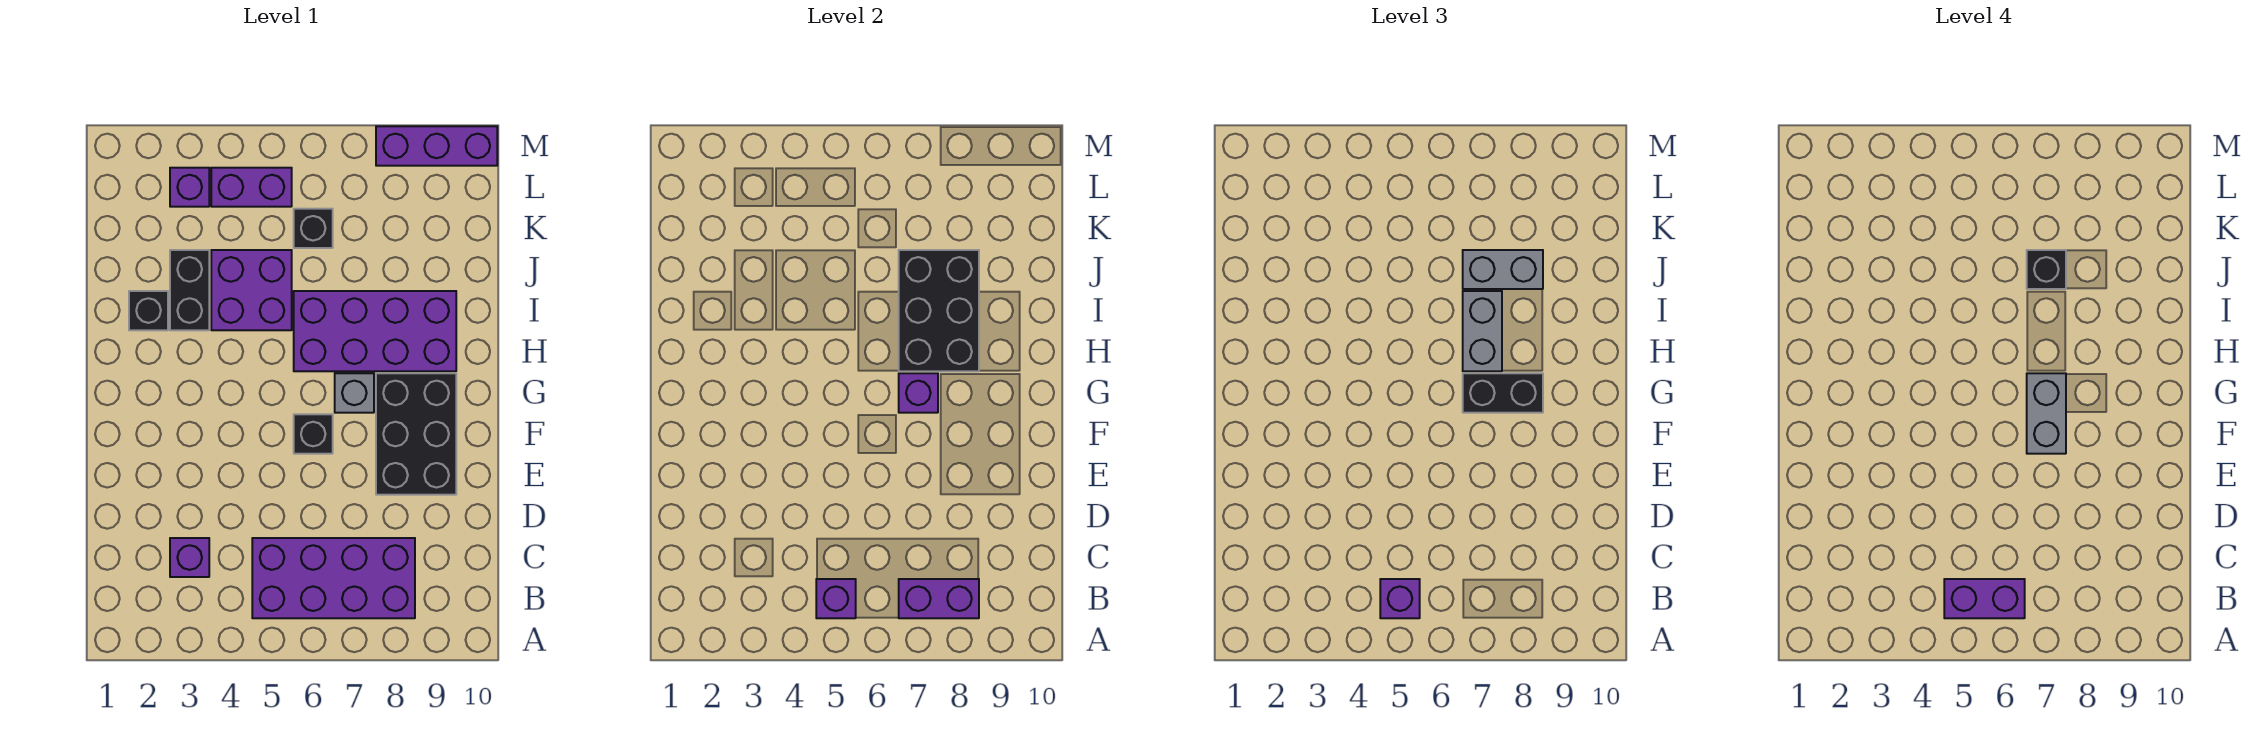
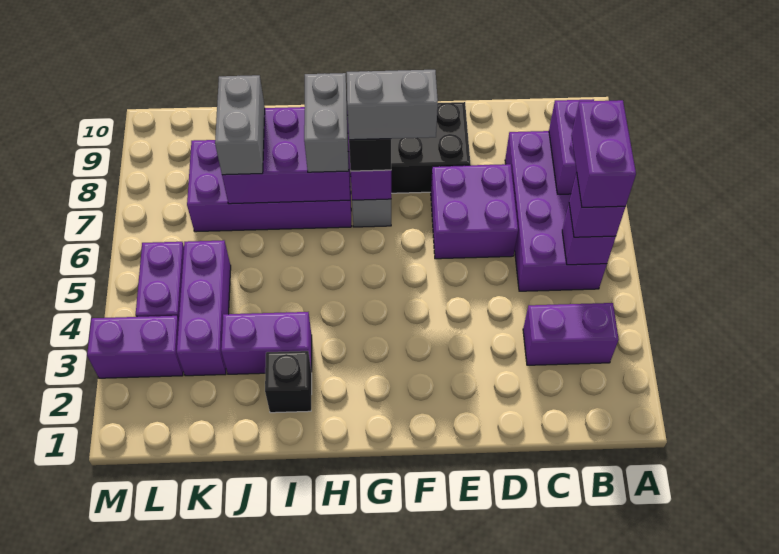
purple brick C3 level 1 -> purple brick B3:C3 level 1
black brick F6 level 1 -> none
purple brick H6:I9 level 1 -> purple brick H7:K8 level 1
black brick H7:J8 level 2 -> purple brick H7:J8 level 2
grey brick H7:I7 level 3 -> grey brick H7:H8 level 3
black brick I3:J3 level 1 -> purple brick I3:J3 level 1
purple brick I4:J5 level 1 -> purple brick D6:E7 level 1
black brick J7 level 4 -> none
black brick K6 level 1 -> none
purple brick L3 level 1 -> purple brick L3:M3 level 1
purple brick M8:M10 level 1 -> purple brick K3:K5 level 1

